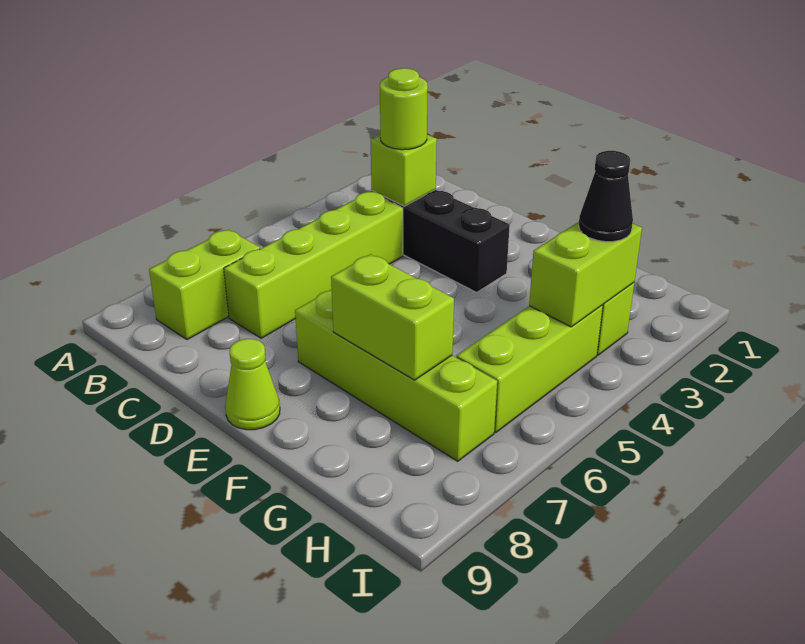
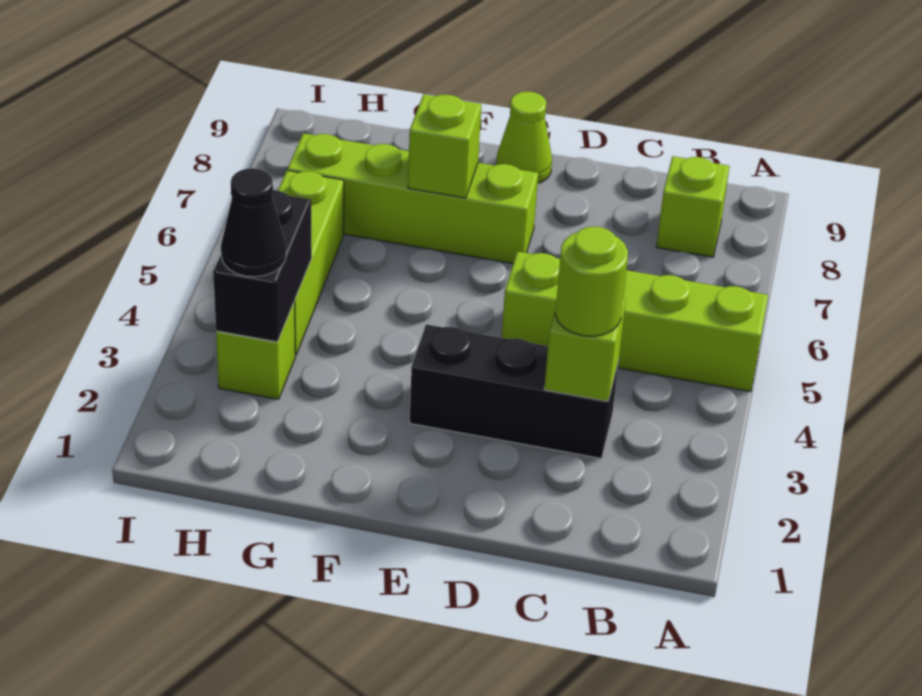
lime brick B7:B8 level 1 -> lime brick B8 level 1
lime brick C4:C7 level 1 -> lime brick A5:D5 level 1
lime brick F7:G7 level 2 -> lime brick F7 level 2
lime brick H3:H4 level 2 -> black brick H3:H4 level 2

